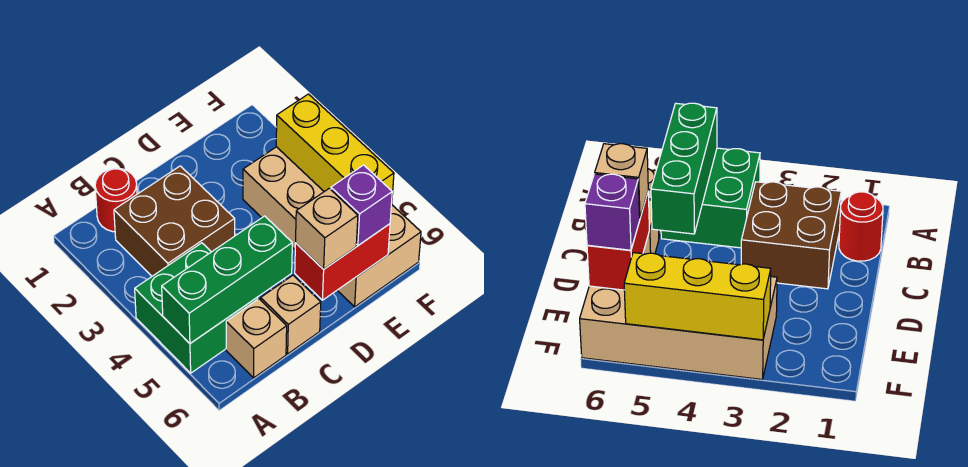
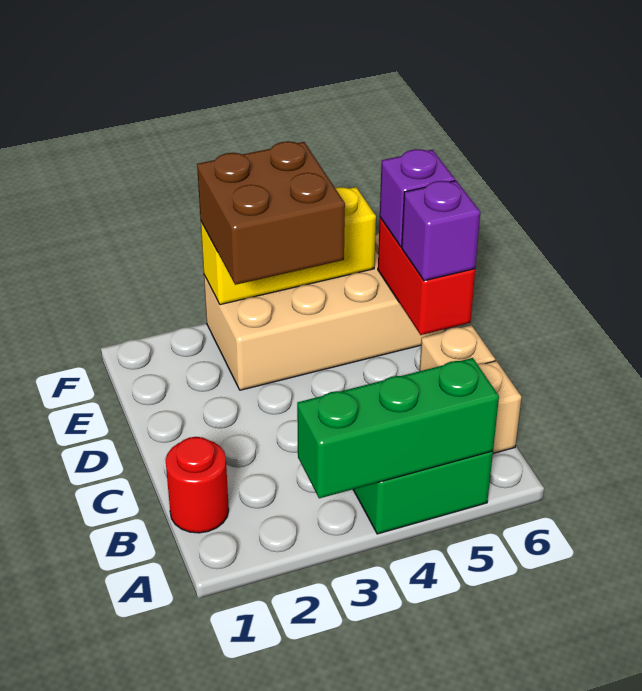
green brick A5:C5 level 2 -> green brick A3:A5 level 2
brown brick B2:C3 level 1 -> brown brick E3:F4 level 3
tan brick D6 level 3 -> purple brick D6 level 3

